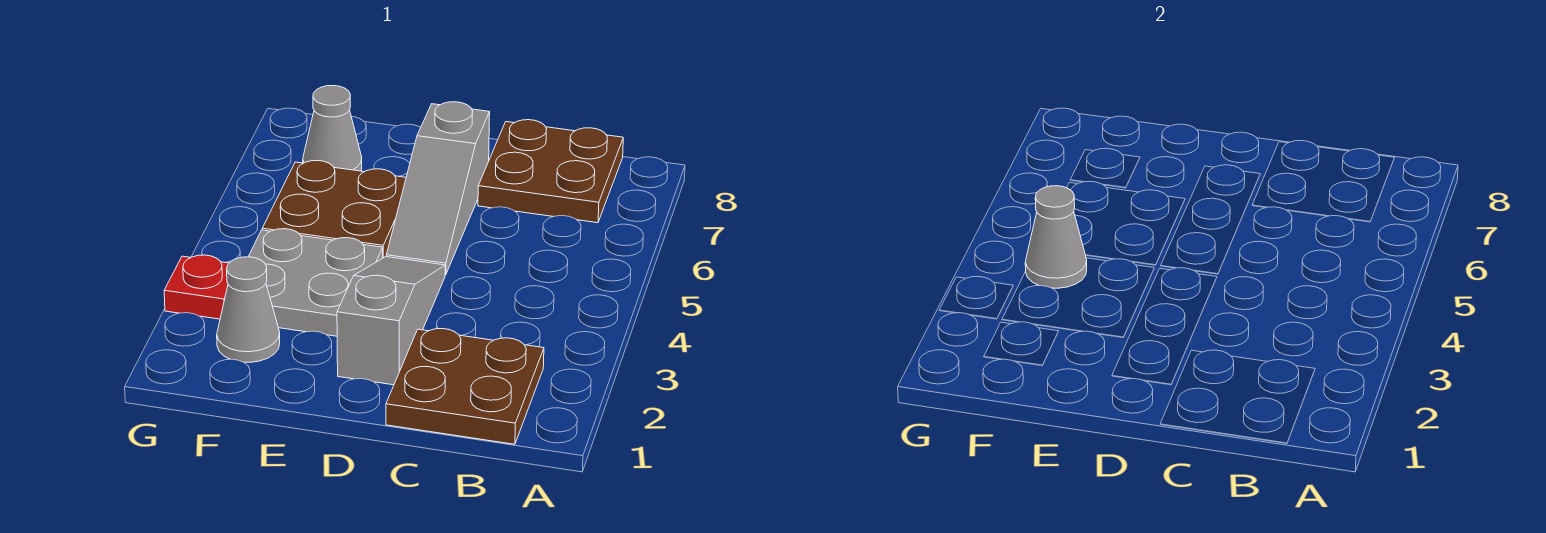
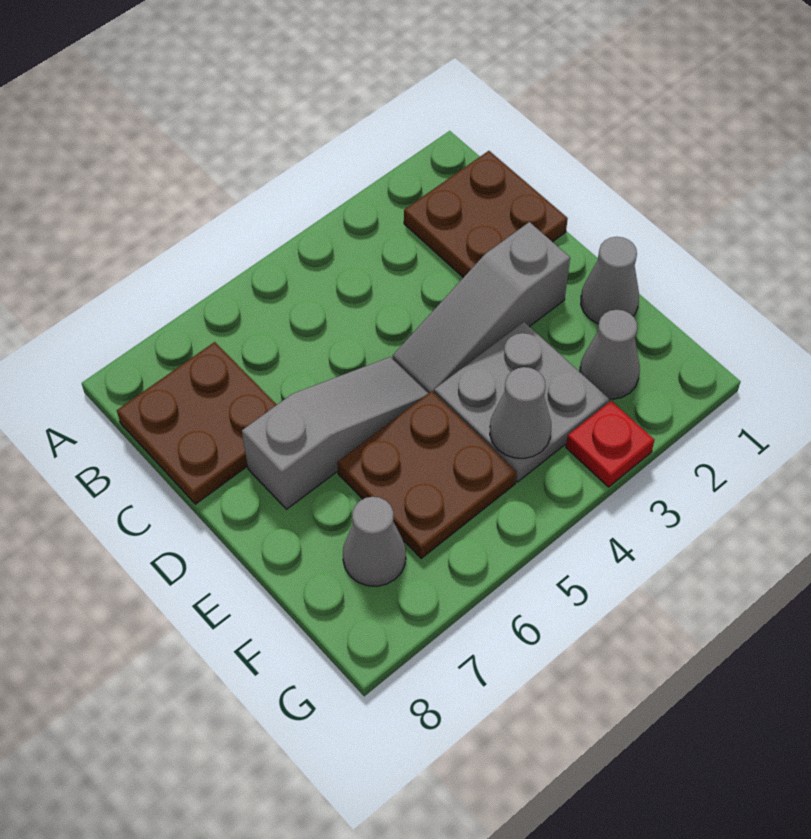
none -> grey cone E1 level 1

